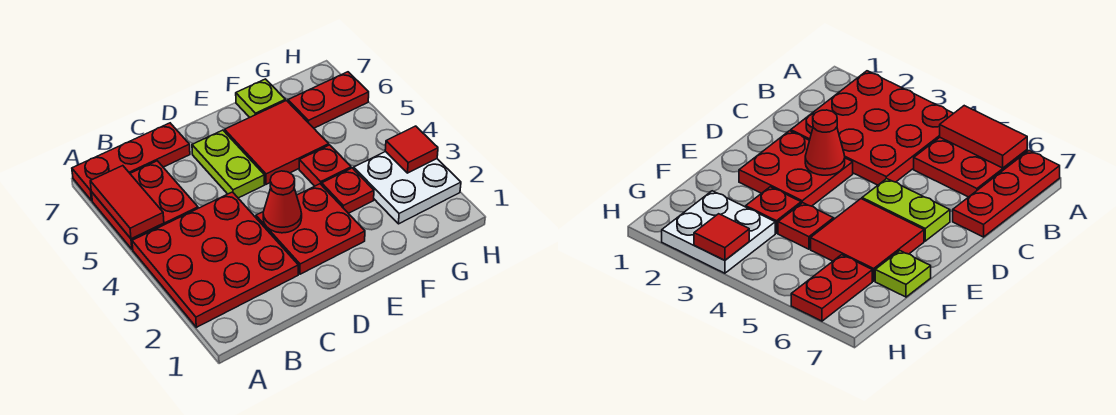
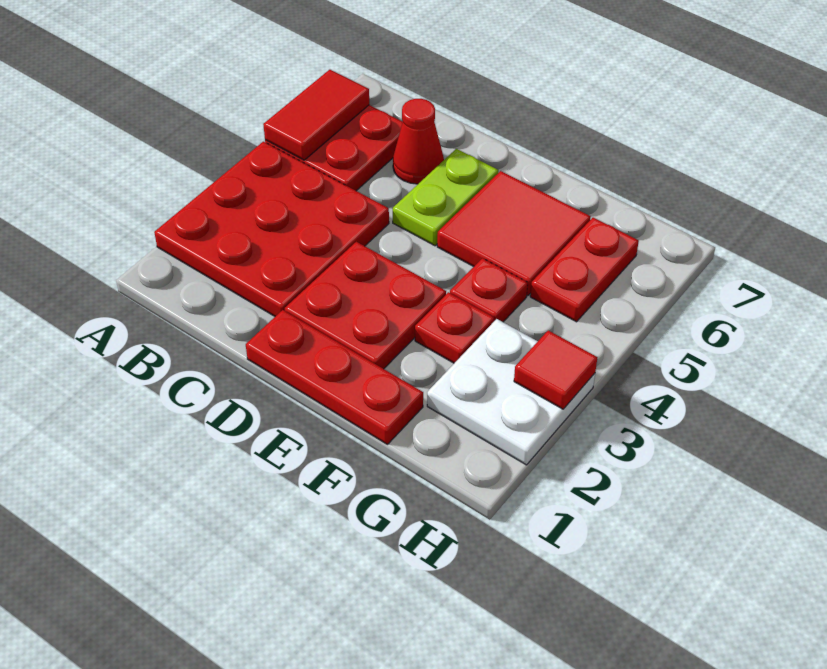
red plate A7:C7 level 1 -> red plate D1:F1 level 1
red cone D3 level 2 -> red cone C6 level 1
lime plate F7 level 1 -> none
red plate G6:H6 level 1 -> red plate G5:G6 level 1

